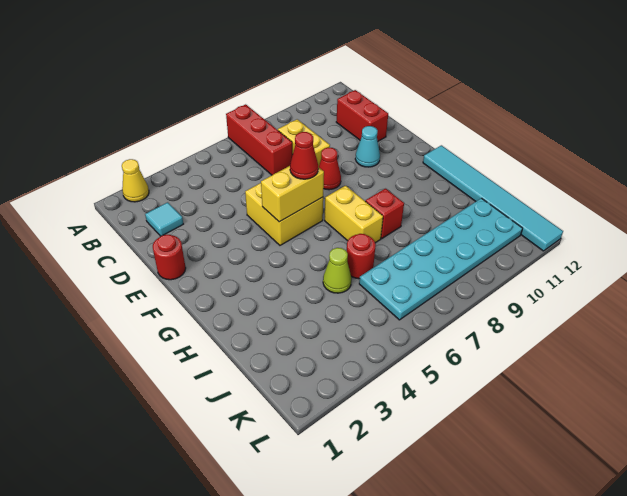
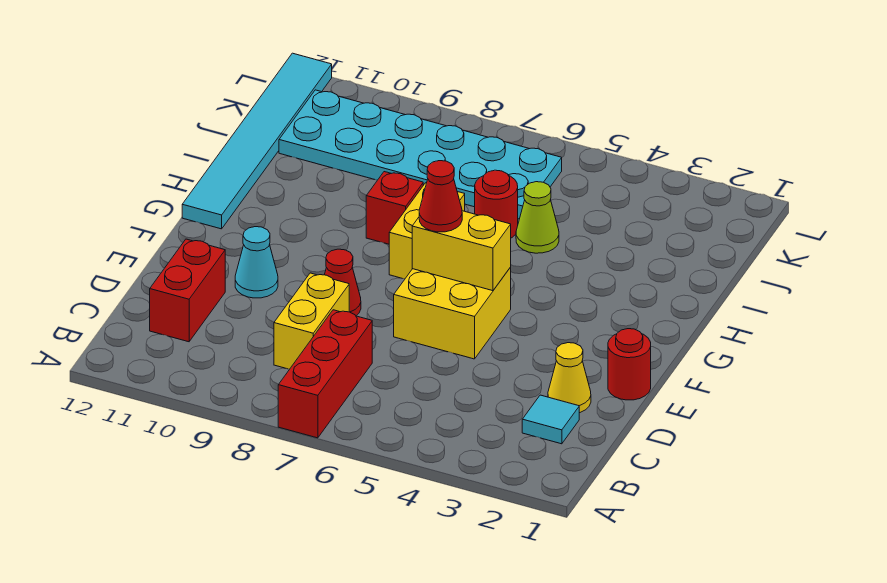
yellow cone A2 level 1 -> yellow cone D2 level 1

